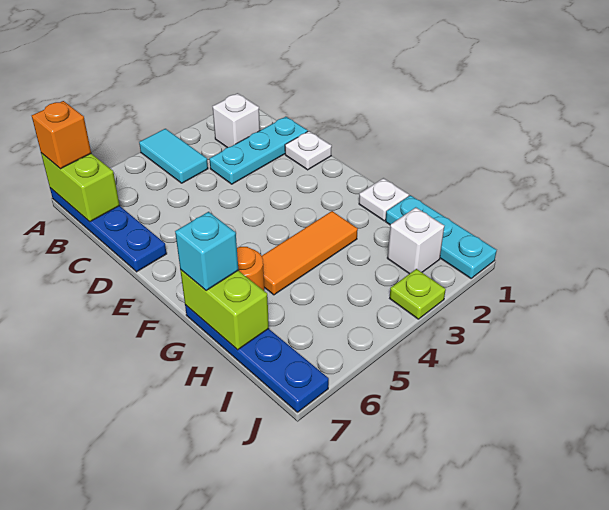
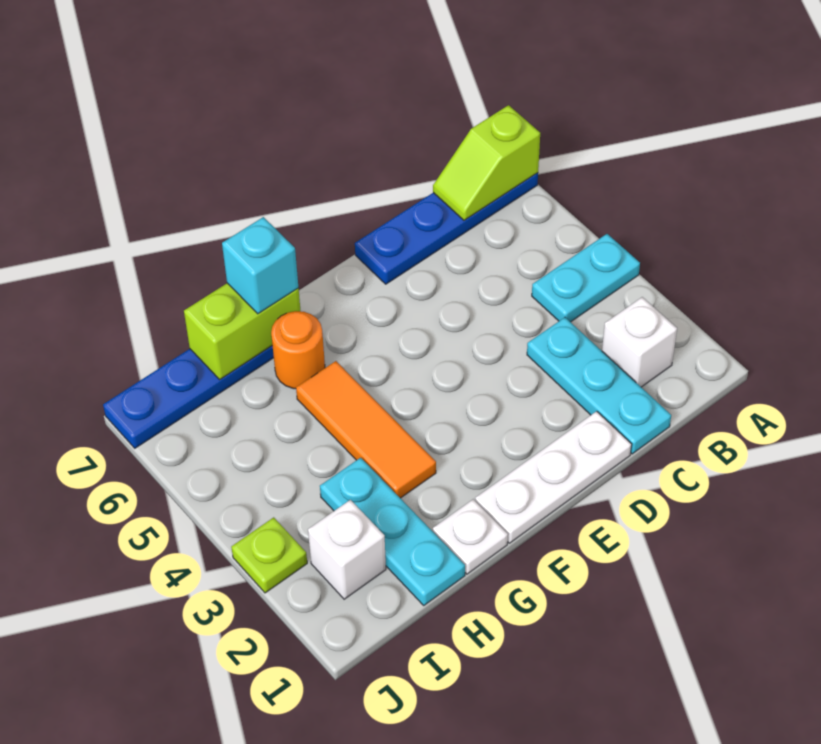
cyan tile A4:B4 level 1 -> cyan plate A4:B4 level 1
lime brick A7:B7 level 2 -> lime slope A7:B7 level 2 top A
orange brick A7 level 3 -> none
white plate D1 level 1 -> white plate D1:F1 level 1
cyan plate H1:J1 level 1 -> cyan plate H1:H3 level 1

